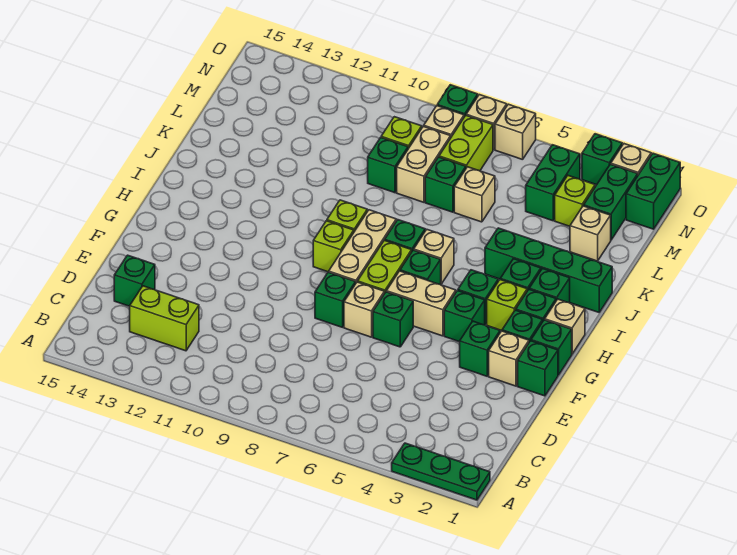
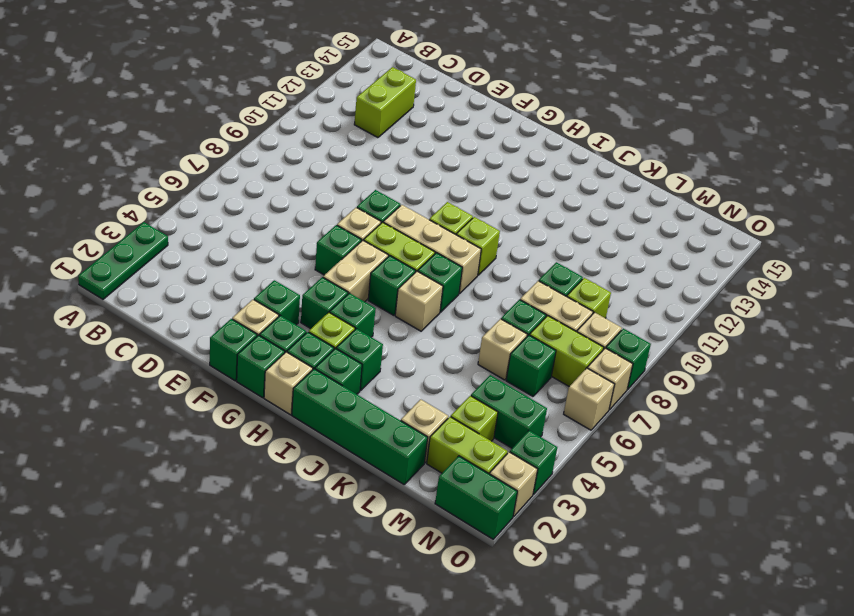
green brick D14 level 1 -> green brick M6 level 1
green brick J1:J4 level 1 -> green brick I1:L1 level 1
green brick M2:N2 level 1 -> lime brick M2:N2 level 1

